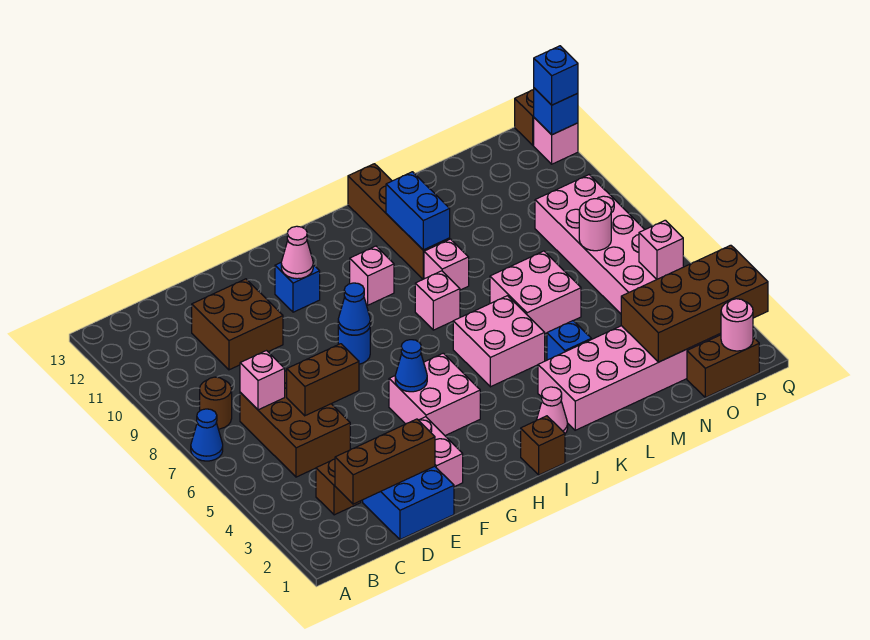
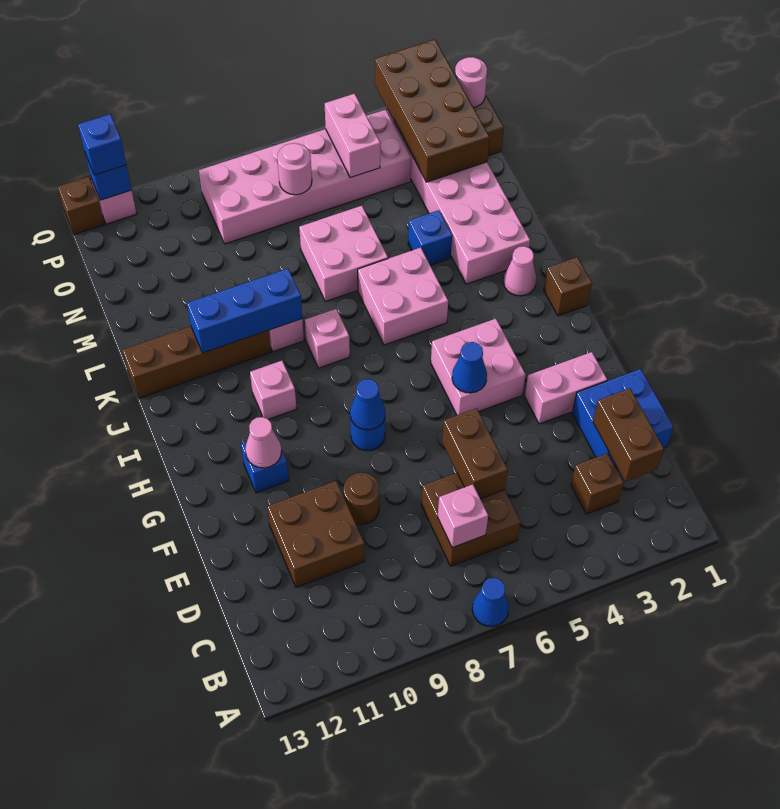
brown round brick B8 level 1 -> brown round brick E9 level 1
brown brick C2:E2 level 2 -> brown brick C2:D2 level 2
brown brick C5:D7 level 1 -> brown brick C6:D7 level 1
blue brick K10:K11 level 2 -> blue brick K9:K11 level 2
pink brick P5 level 2 -> pink brick O5:P5 level 2

